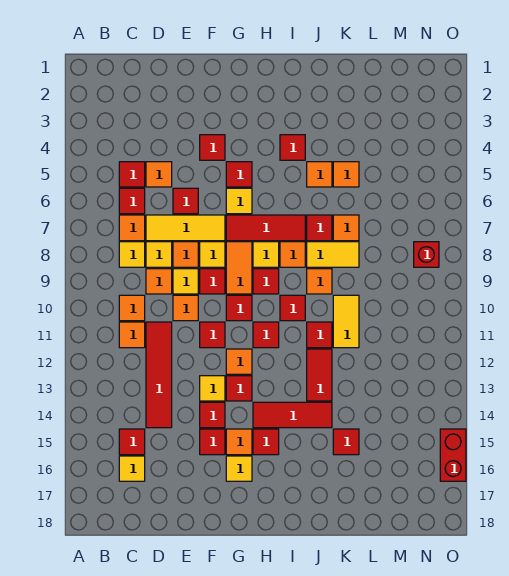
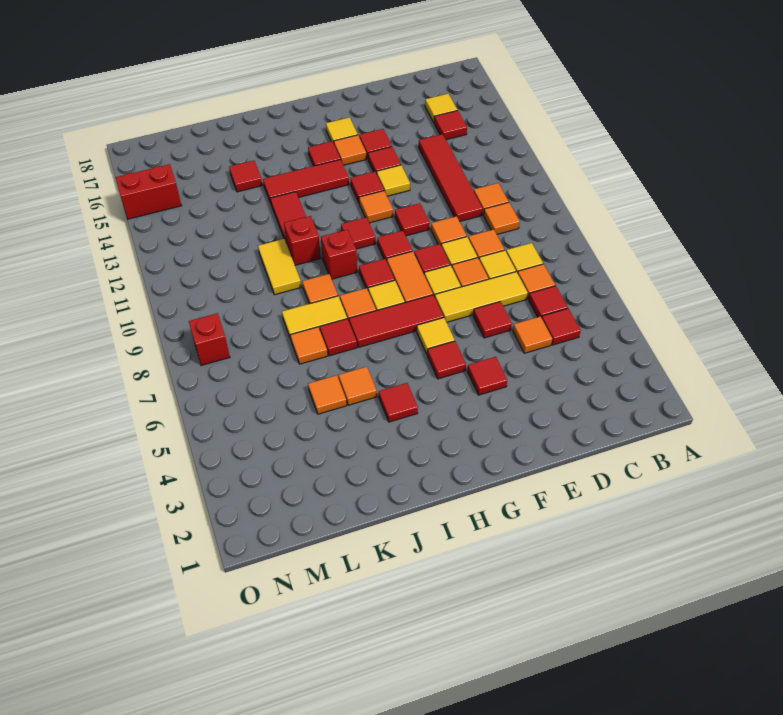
red tile I10 level 1 -> red brick I10 level 1
red tile J11 level 1 -> red brick J11 level 1
red brick O15:O16 level 1 -> red brick N15:O15 level 1

